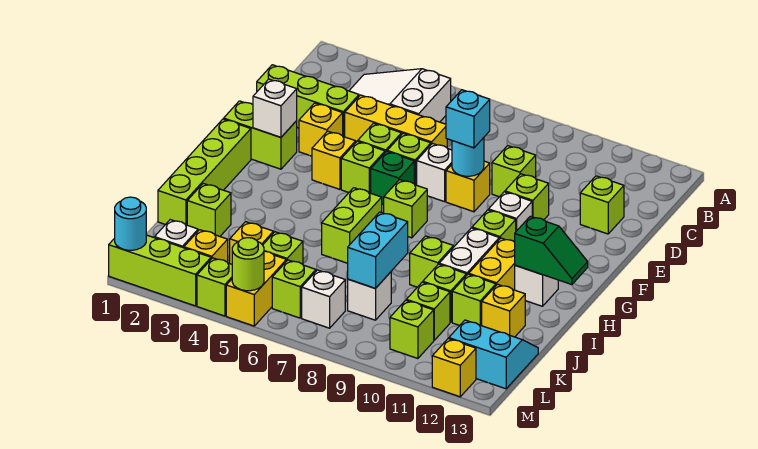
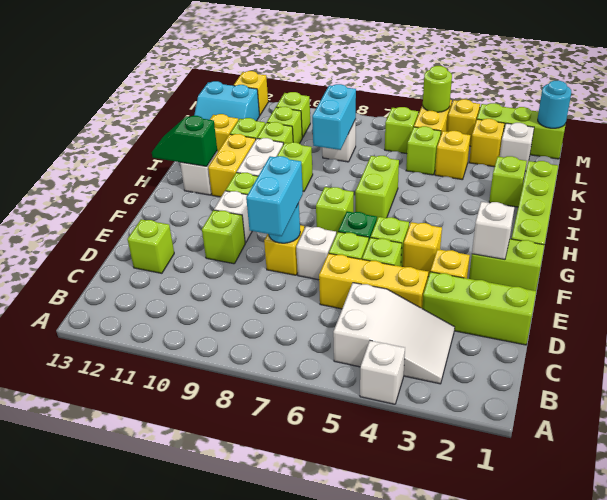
lime brick D9 level 1 -> none
cyan brick E8 level 3 -> cyan brick D8:E8 level 3
white brick L7 level 1 -> white brick A4 level 1
lime brick M4 level 1 -> yellow brick M4 level 1

